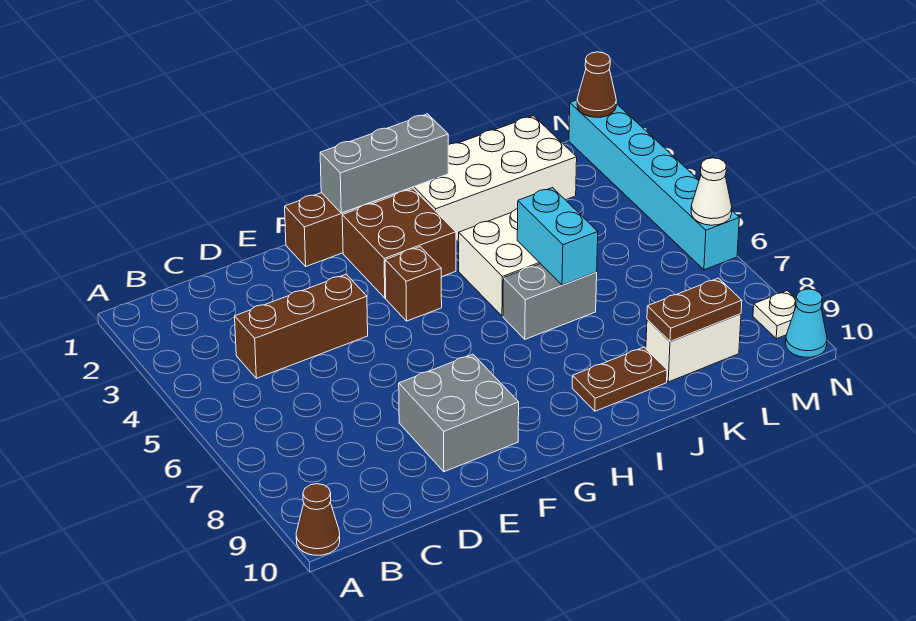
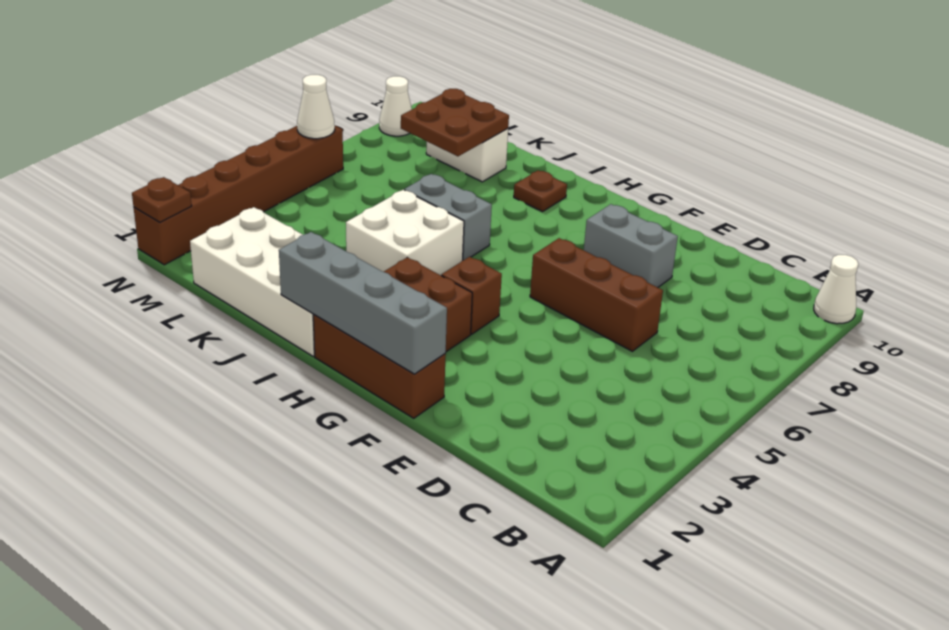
brown cone A10 level 1 -> white cone A10 level 1
brown brick C4:E4 level 1 -> brown brick D6:F6 level 1
grey brick E8:F9 level 1 -> grey brick E8:F8 level 1
grey brick G1:I1 level 2 -> grey brick F1:I1 level 2
brown plate I9:J9 level 1 -> brown plate I9 level 1
cyan brick J5:J6 level 2 -> none
brown plate K9:L9 level 2 -> brown plate K8:L9 level 2
cyan brick N1:N6 level 1 -> brown brick N1:N6 level 1
brown cone N1 level 2 -> brown plate N1 level 2
white plate N9 level 1 -> white cone N9 level 1
cyan cone N10 level 1 -> none

